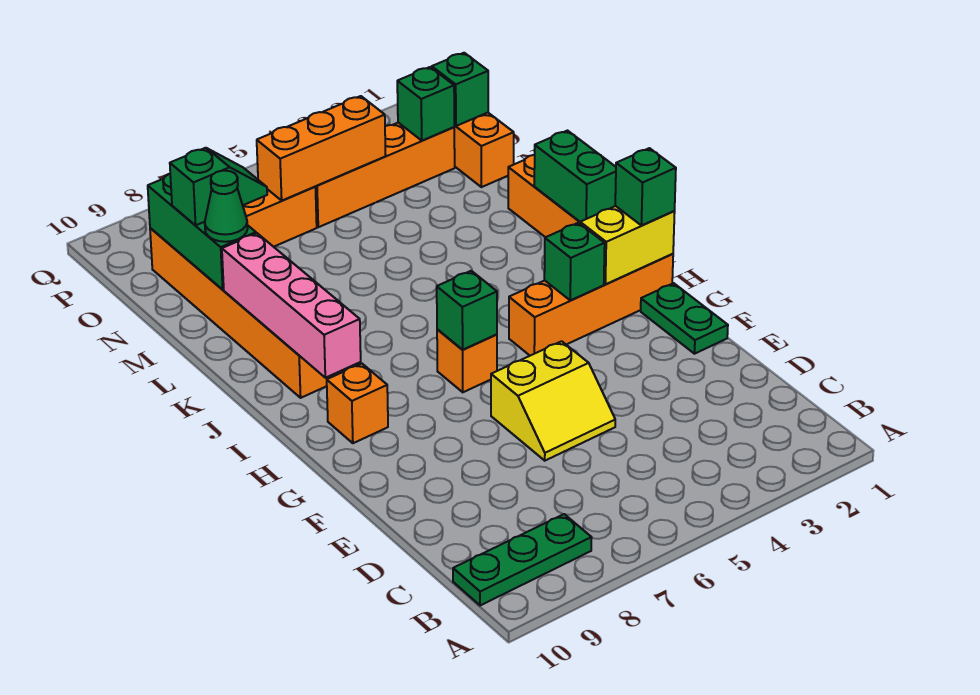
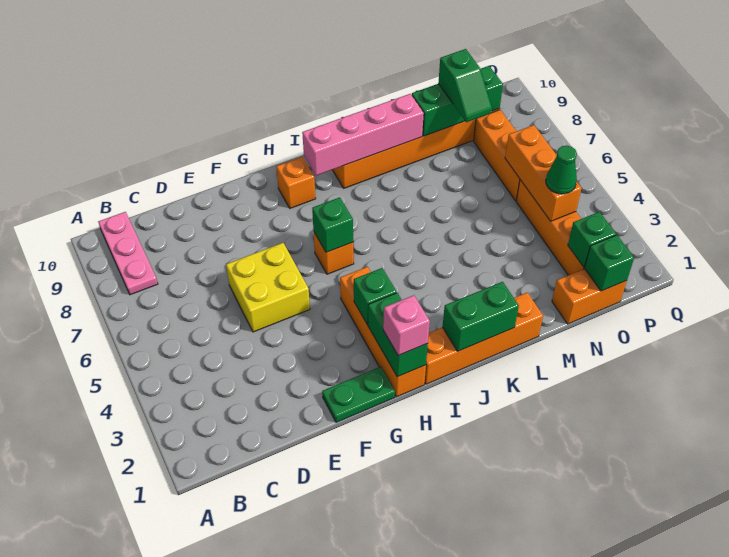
green plate B8:B10 level 1 -> pink plate B8:B10 level 1
yellow slope E5:F6 level 1 top F -> yellow brick E5:F6 level 1
yellow brick H1:H2 level 2 -> green brick H1:H2 level 2
green brick H1 level 3 -> pink brick H1 level 3
green cone M9 level 3 -> green cone O4 level 3

